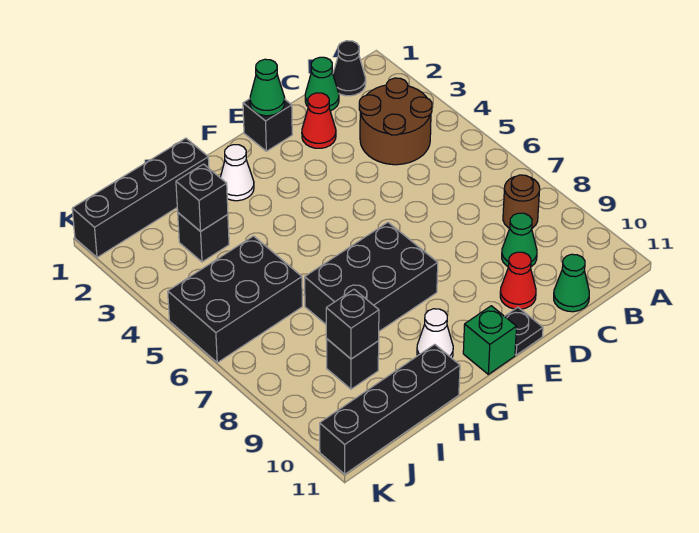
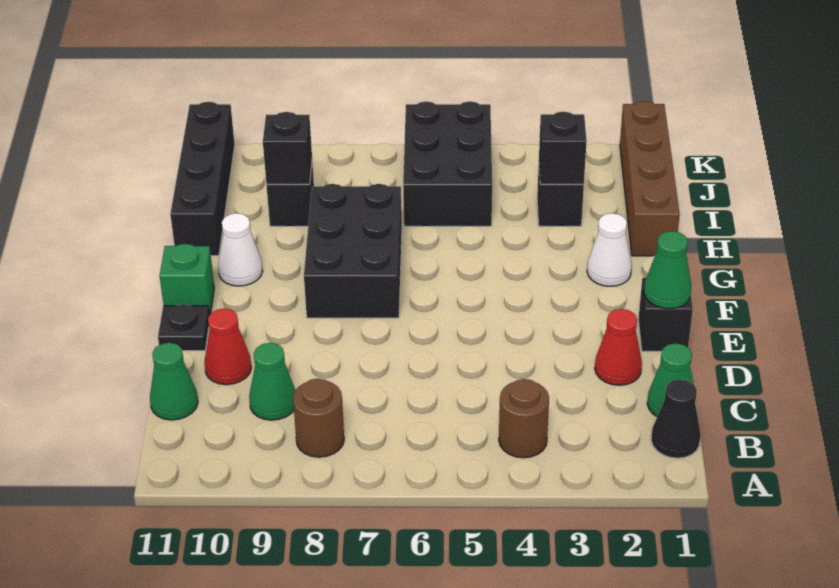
brown round brick B3:C4 level 1 -> brown round brick B4 level 1
black brick H1:K1 level 1 -> brown brick H1:K1 level 1

